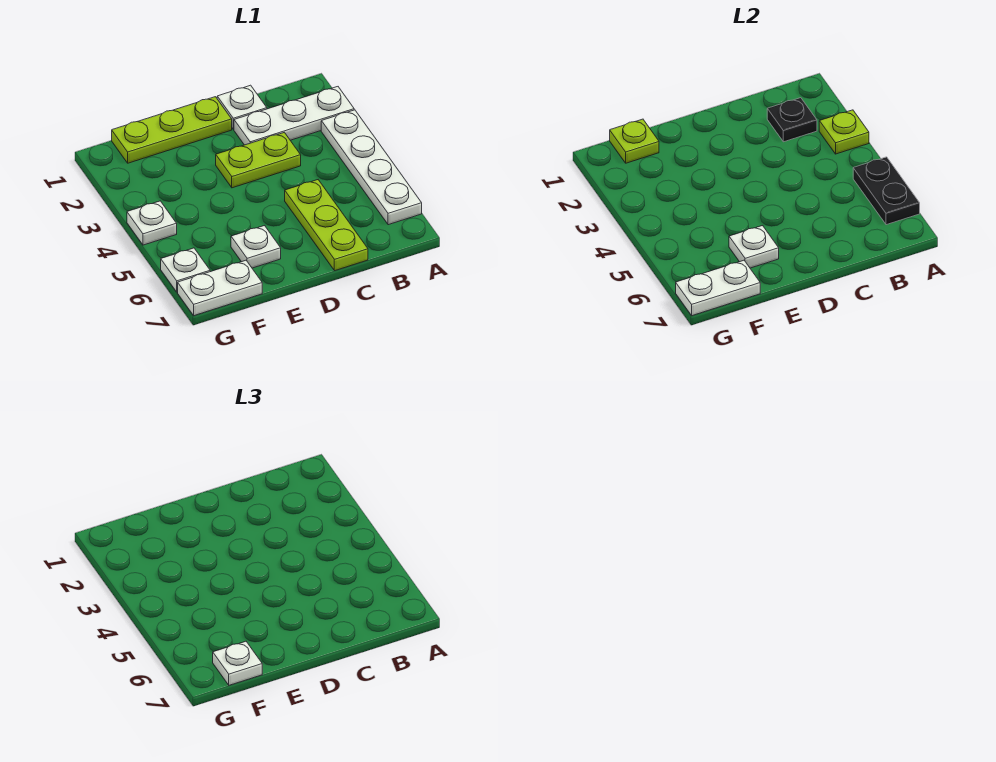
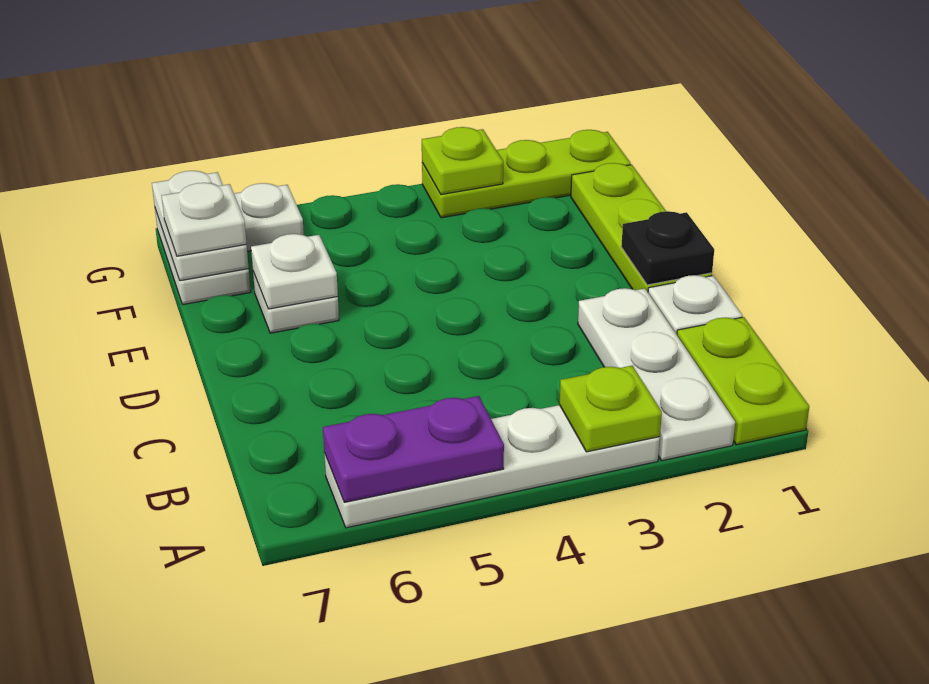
black plate A5:A6 level 2 -> purple plate A5:A6 level 2
black plate B2 level 2 -> black plate D1 level 2
lime plate C3:D3 level 1 -> lime plate A1:B1 level 1
lime plate C5:C7 level 1 -> lime plate G1:G3 level 1
lime plate F1 level 2 -> lime plate G3 level 2
white plate G4 level 1 -> none

